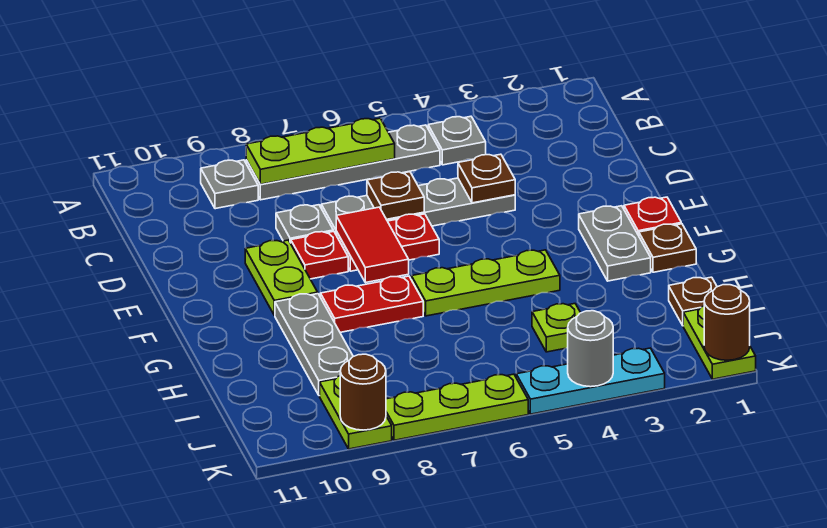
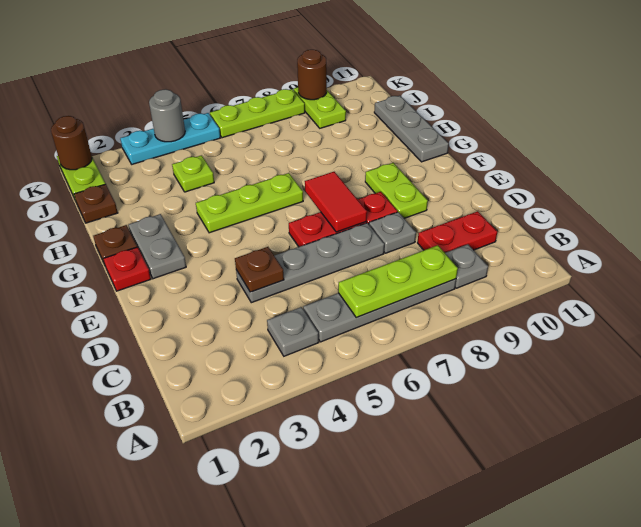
brown plate D6 level 2 -> none
red plate G7:G8 level 1 -> red plate C9:C10 level 1
grey plate G9:I9 level 1 -> grey plate G11:I11 level 1

